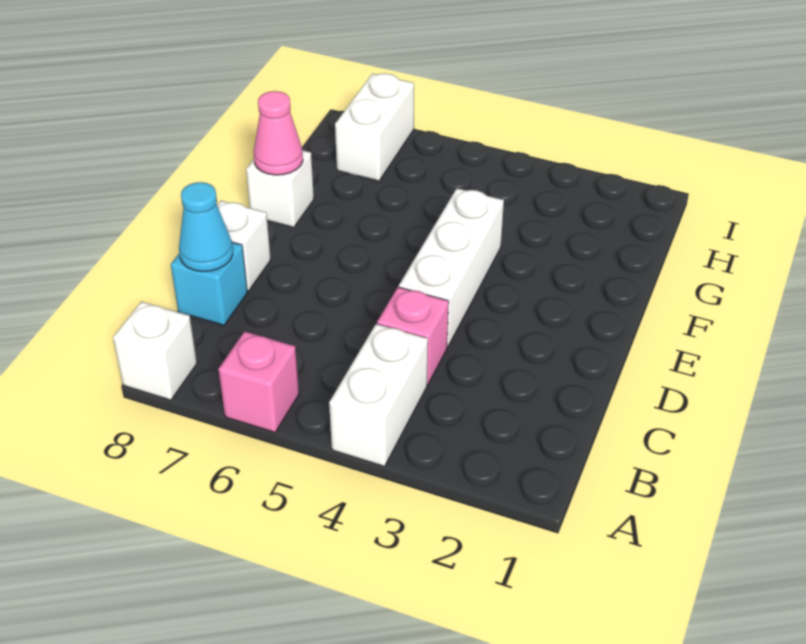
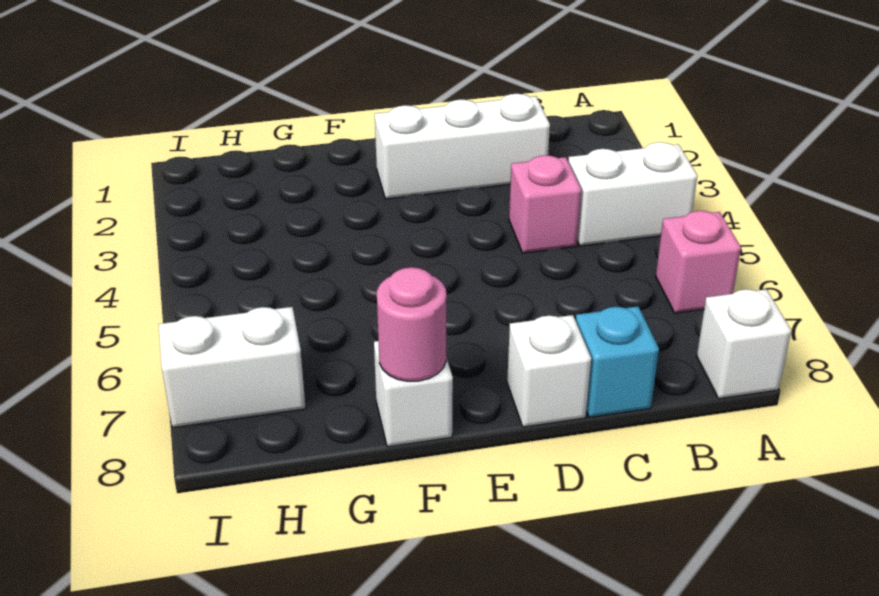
cyan cone C8 level 2 -> none
white brick D4:F4 level 1 -> white brick C2:E2 level 1
pink cone F8 level 2 -> pink round brick F8 level 2

